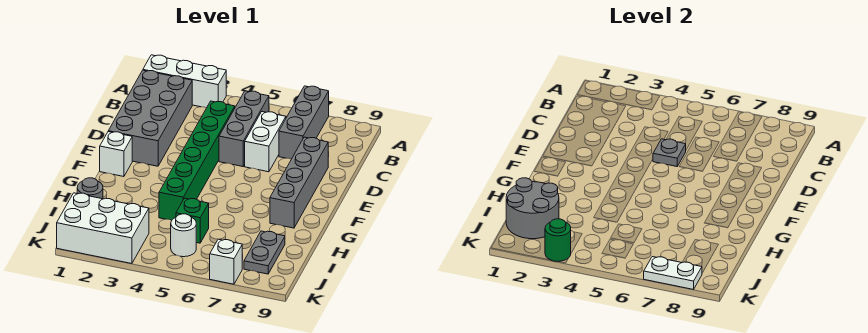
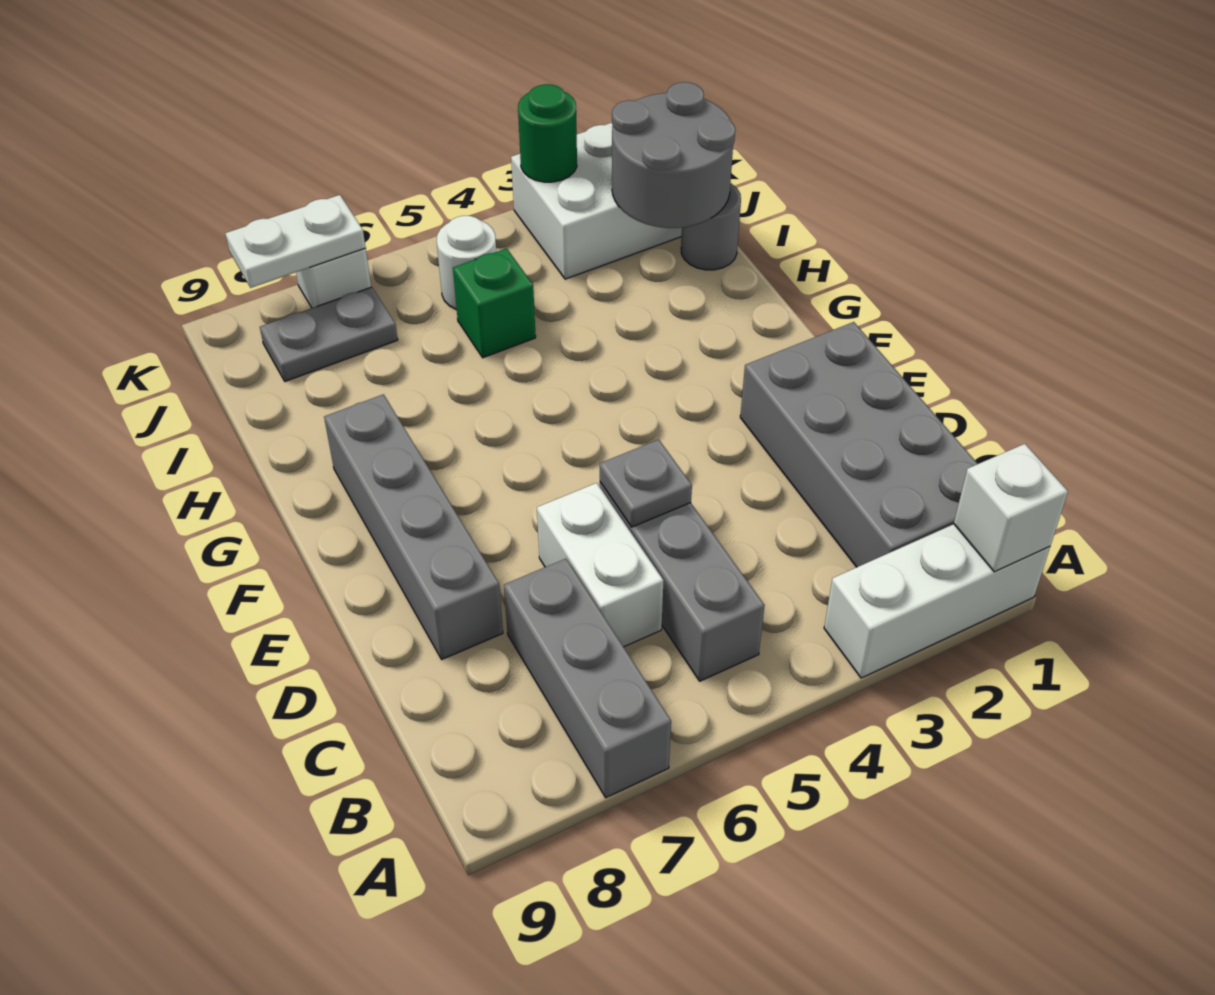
green brick C4:H4 level 1 -> none
white brick F1 level 1 -> white brick A1 level 2
grey plate I8:J8 level 1 -> grey plate J7:J8 level 1

